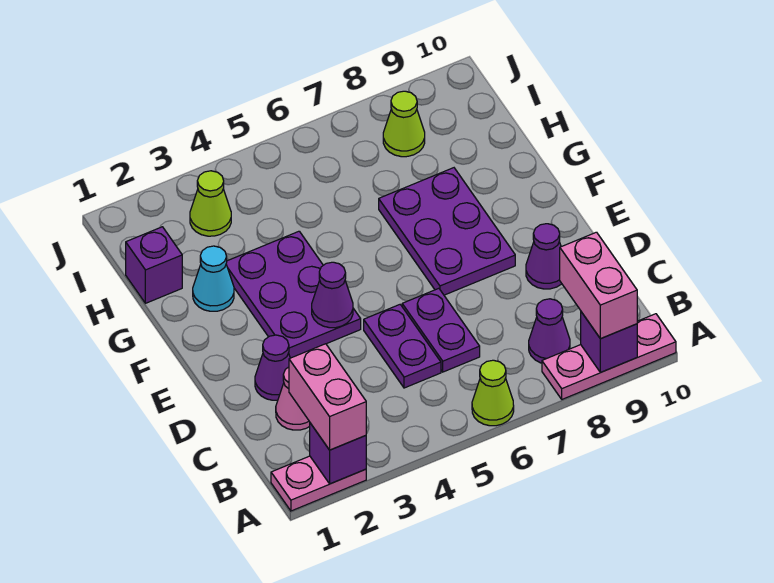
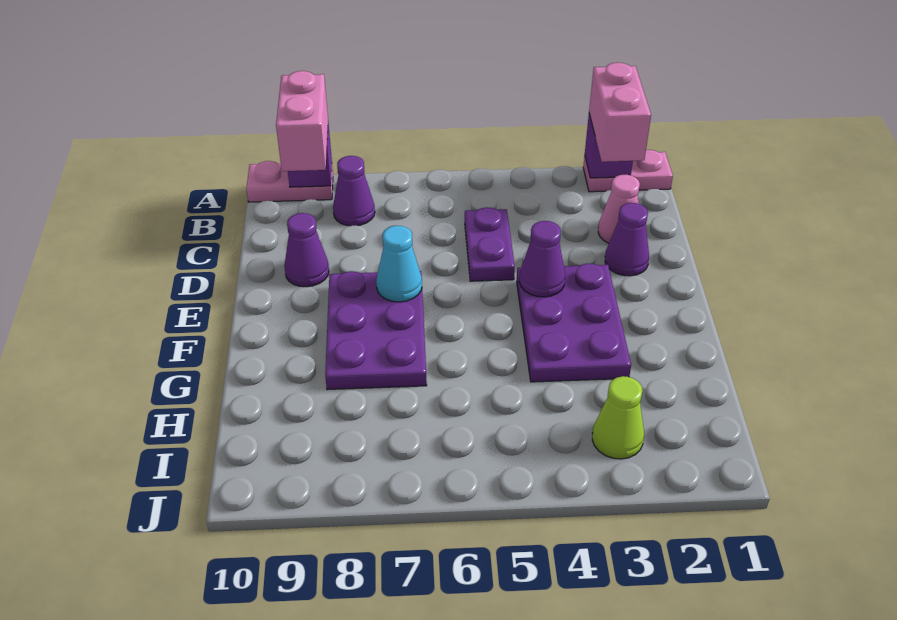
lime cone A6 level 1 -> none
pink plate A8:A10 level 1 -> pink plate A9:A10 level 1
purple plate C6:D6 level 1 -> none
cyan cone G2 level 1 -> cyan cone E7 level 2
purple brick H1 level 1 -> none
lime cone I8 level 1 -> none

